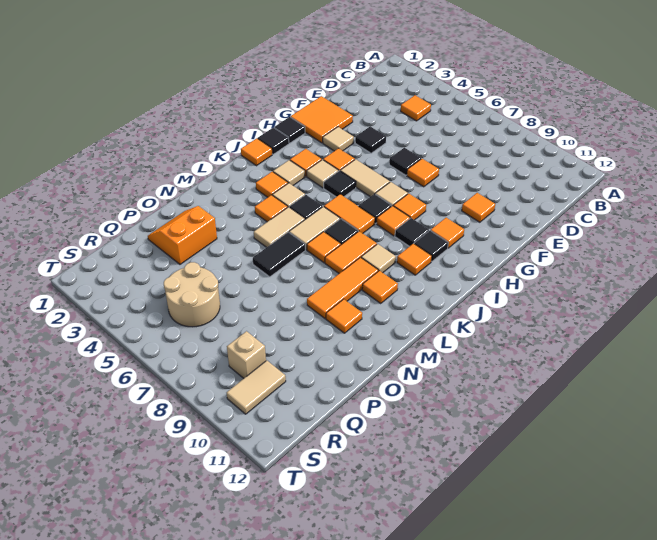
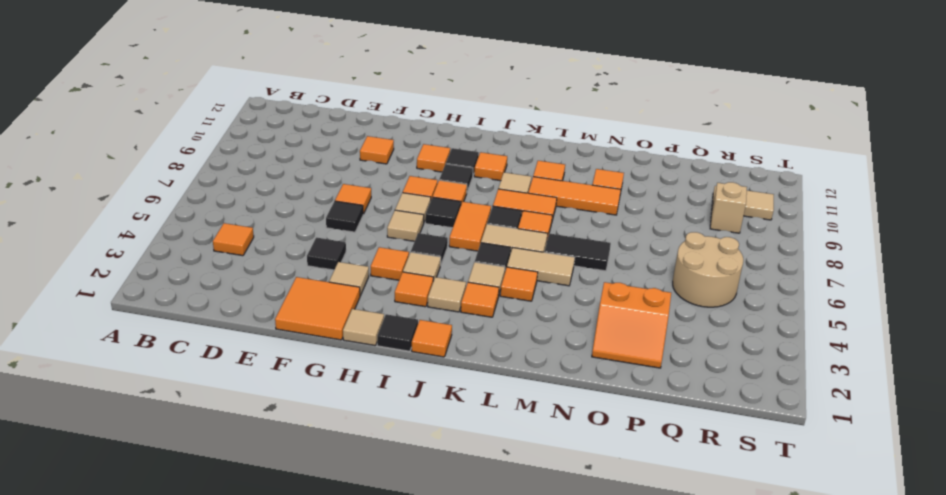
black tile H1 level 1 -> tan tile H1 level 1
tan tile H5:H6 level 1 -> tan tile H6 level 1

